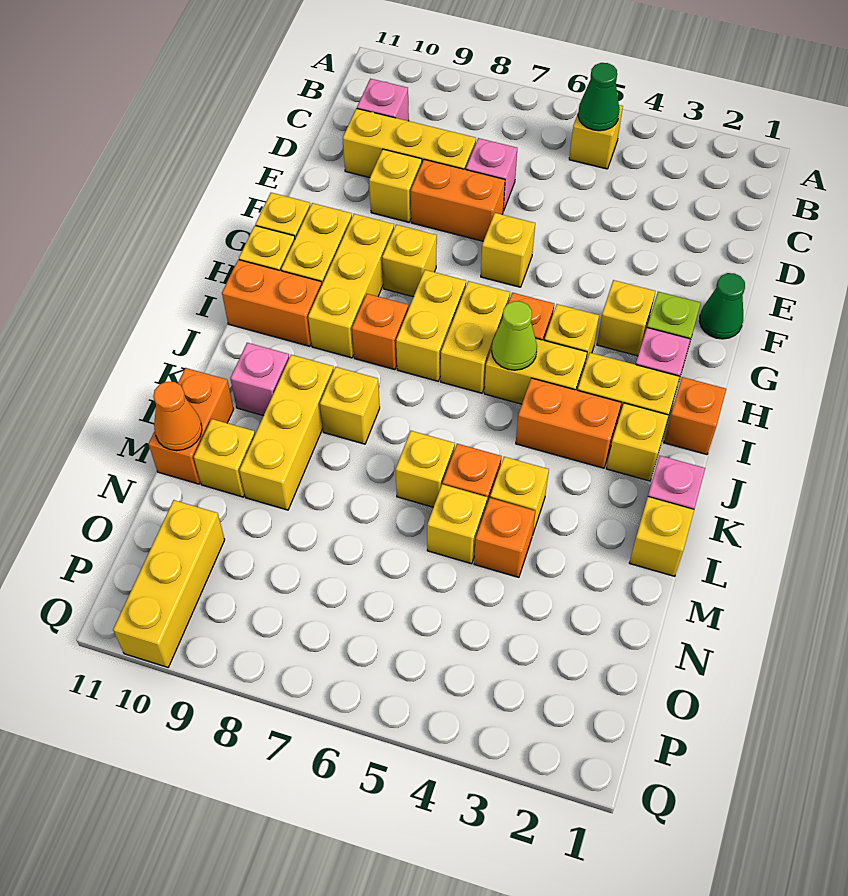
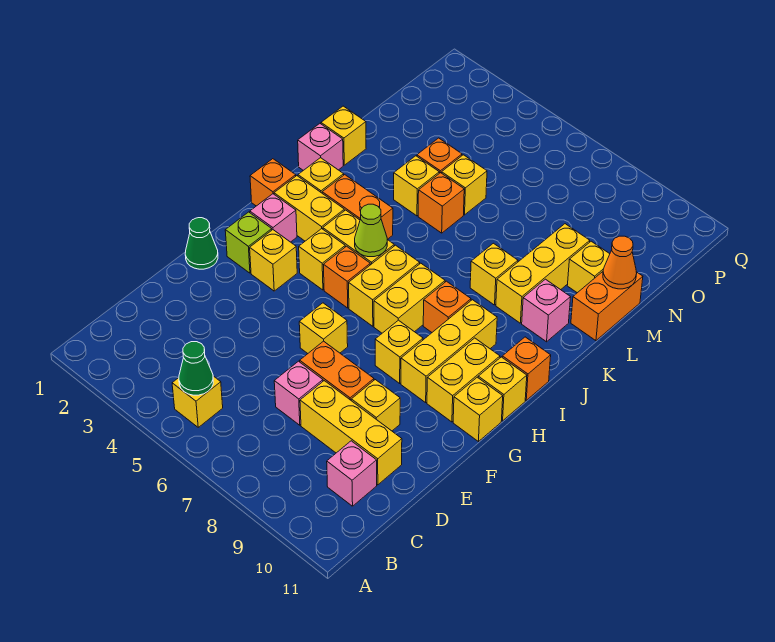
orange brick I10:I11 level 1 -> orange brick I11 level 1
yellow brick L6 level 1 -> none
yellow brick O10:Q10 level 1 -> none

